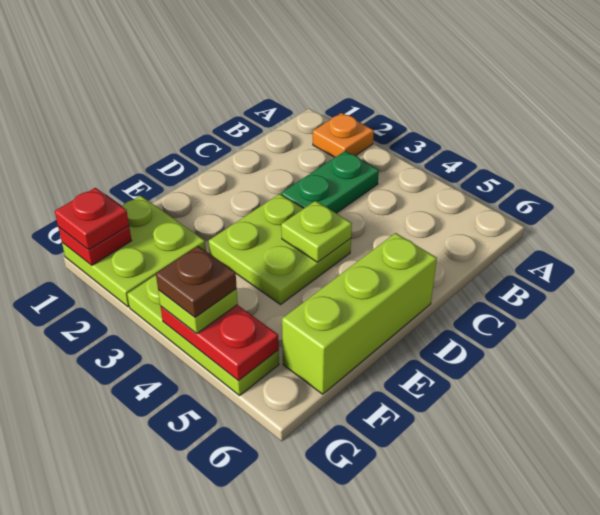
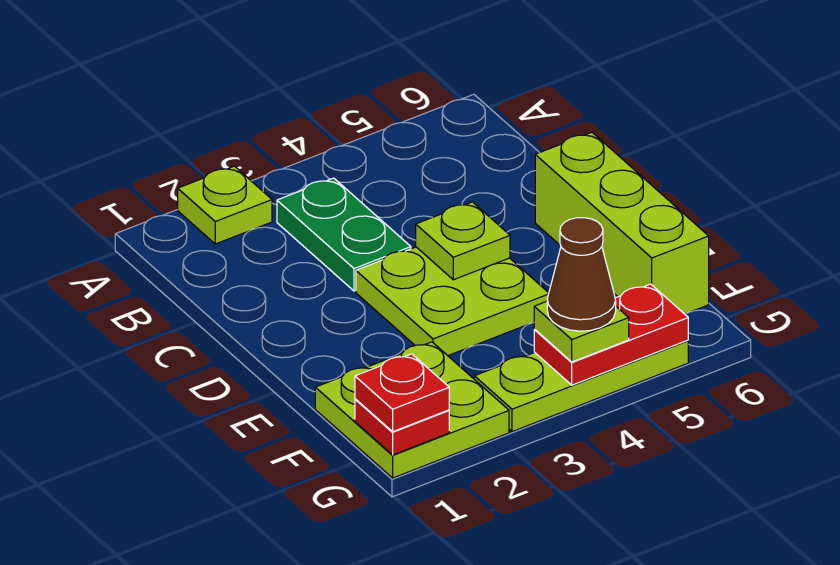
orange plate A2 level 1 -> lime plate A2 level 1
brown plate G4 level 4 -> brown cone G4 level 4

